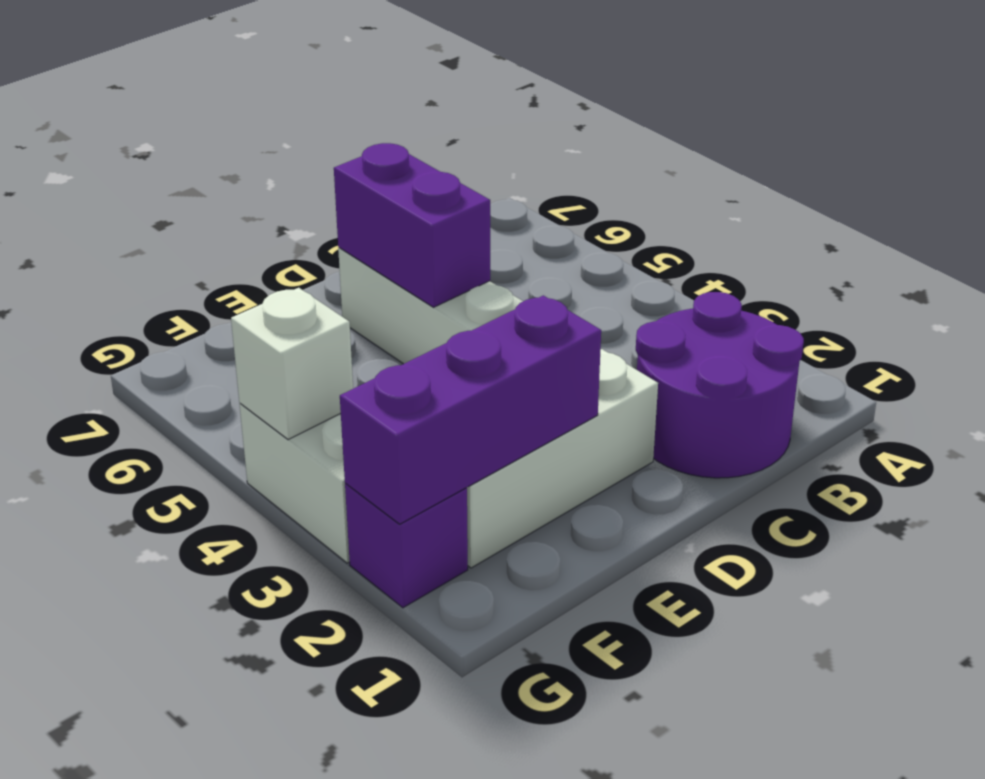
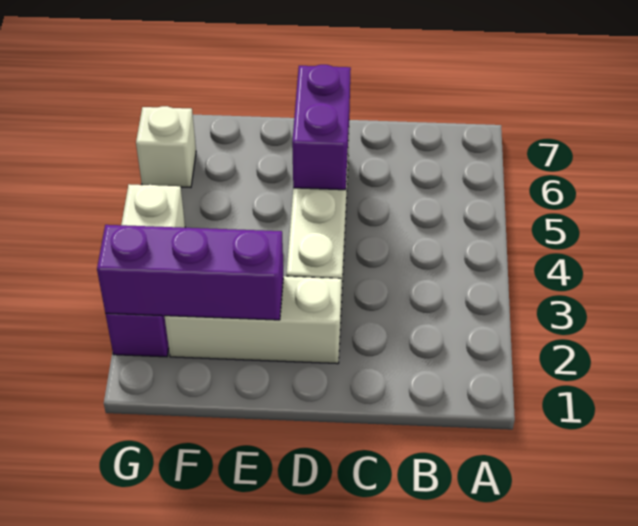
purple round brick B1:C2 level 1 -> none
white brick G4 level 2 -> white brick G6 level 1

